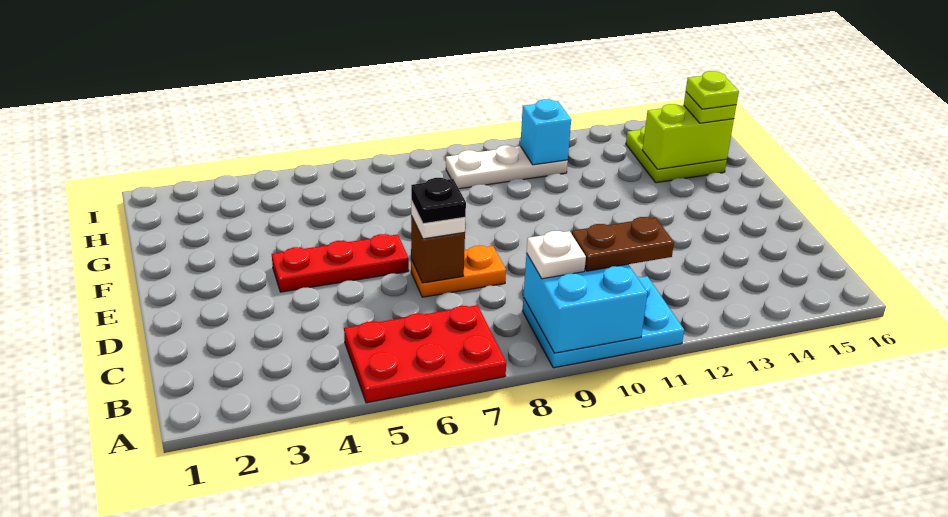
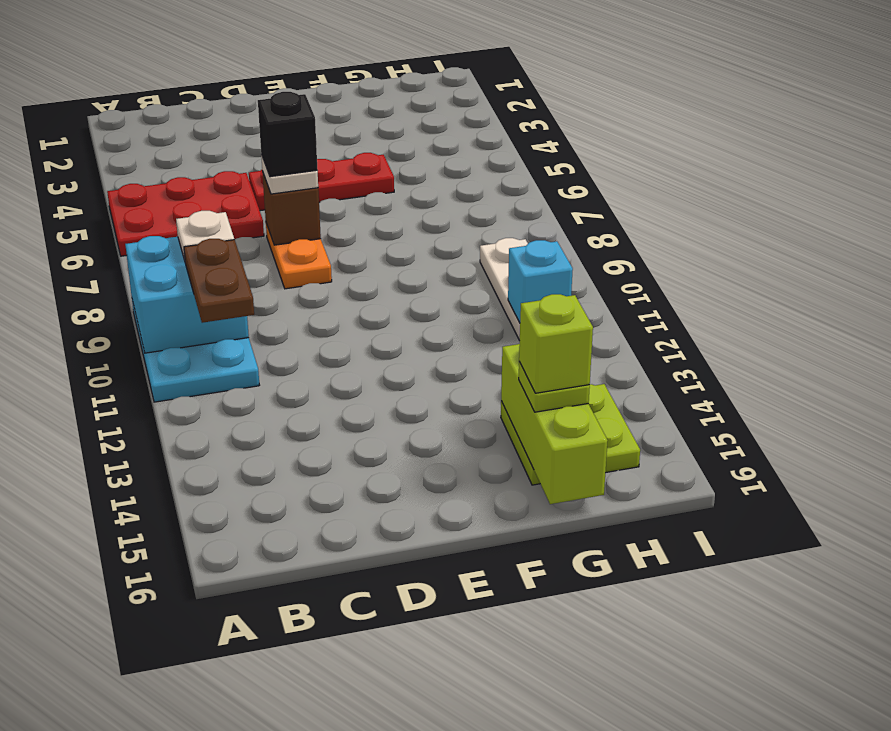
red plate A5:B7 level 1 -> red plate A5:C6 level 1
black plate D7 level 4 -> black brick D7 level 4
red plate E4:E6 level 1 -> red plate D5:F5 level 1
lime brick G14:G15 level 2 -> lime brick G14:G16 level 2
lime plate G15 level 4 -> lime brick G15 level 4

